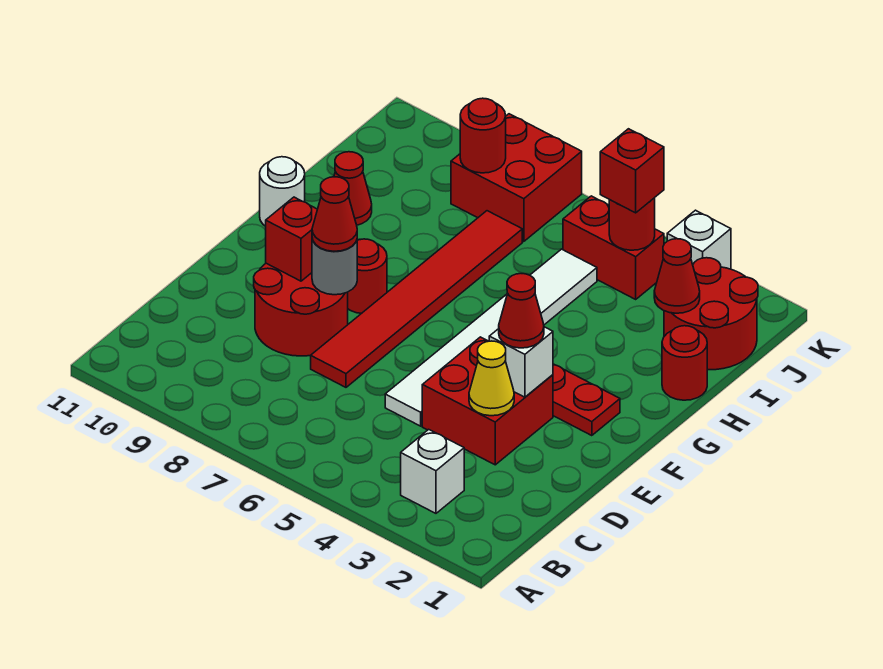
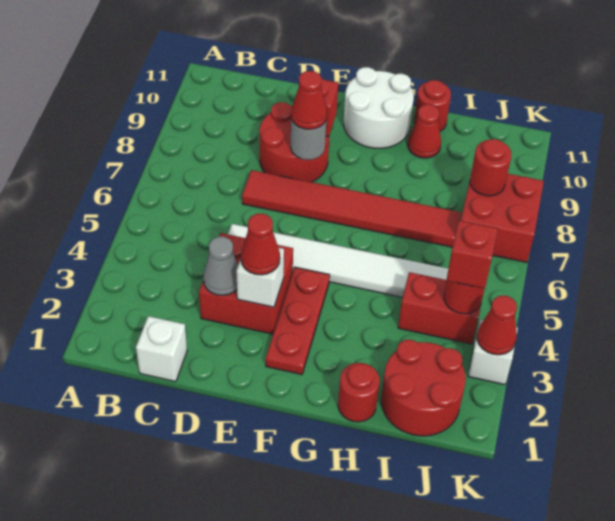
white brick B3 level 1 -> white brick C1 level 1
yellow cone D3 level 2 -> grey cone D3 level 2
red round brick F8 level 1 -> red round brick H11 level 1
white round brick G11 level 1 -> white round brick F10:G11 level 1
red cone I2 level 2 -> red cone K3 level 2
red brick J4:J5 level 1 -> red brick I4:J4 level 1

